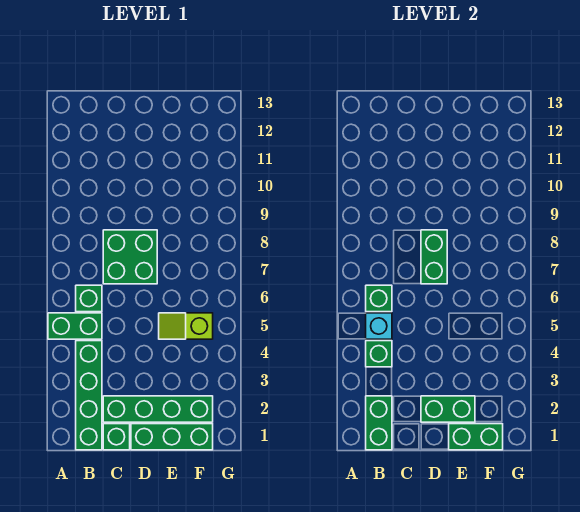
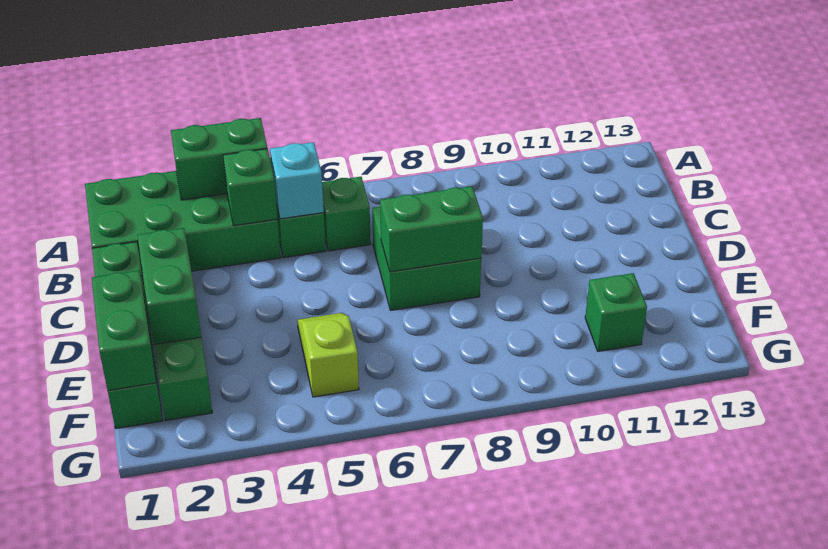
green brick B1:B4 level 1 -> green brick A1:B4 level 1
green brick B1:B2 level 2 -> green brick A3:A4 level 2
green brick B6 level 2 -> green brick F11 level 1

